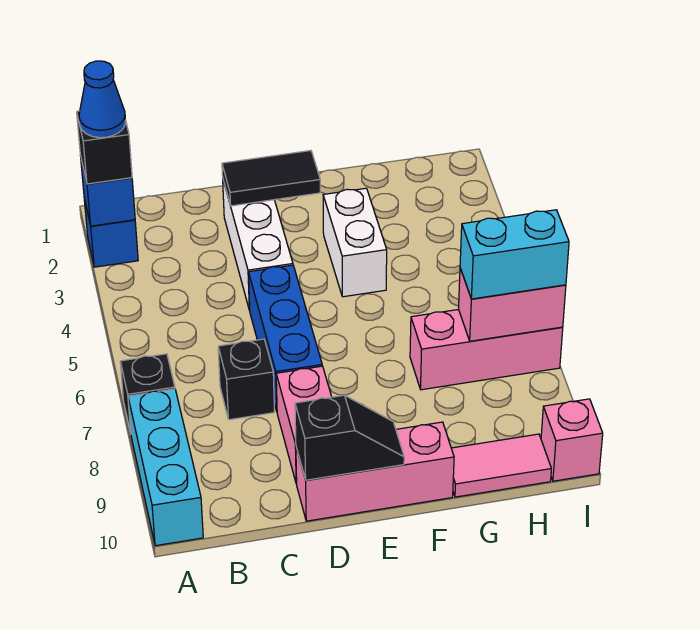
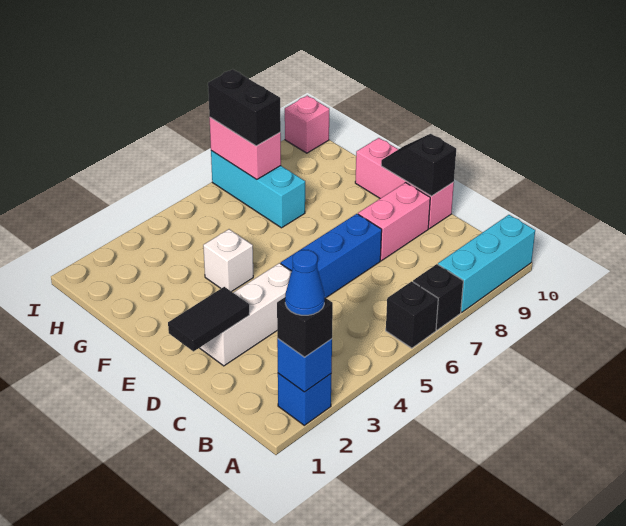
black brick C7 level 1 -> black brick A6 level 1
black tile D2:E2 level 2 -> black tile D1:D2 level 2
white brick F3:F4 level 1 -> white brick F4 level 1
pink brick G7:I7 level 1 -> cyan brick G7:I7 level 1
pink tile G10:H10 level 1 -> none
cyan brick H7:I7 level 3 -> black brick H7:I7 level 3

